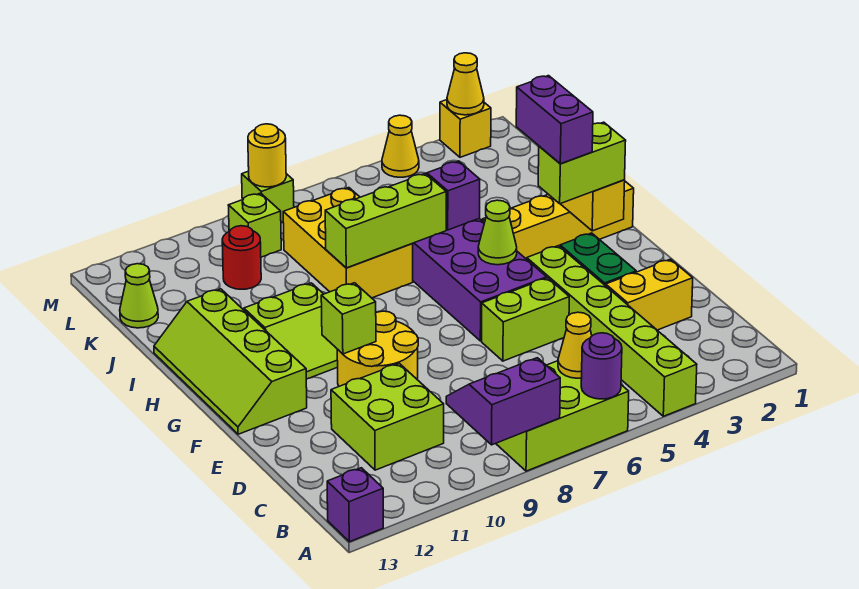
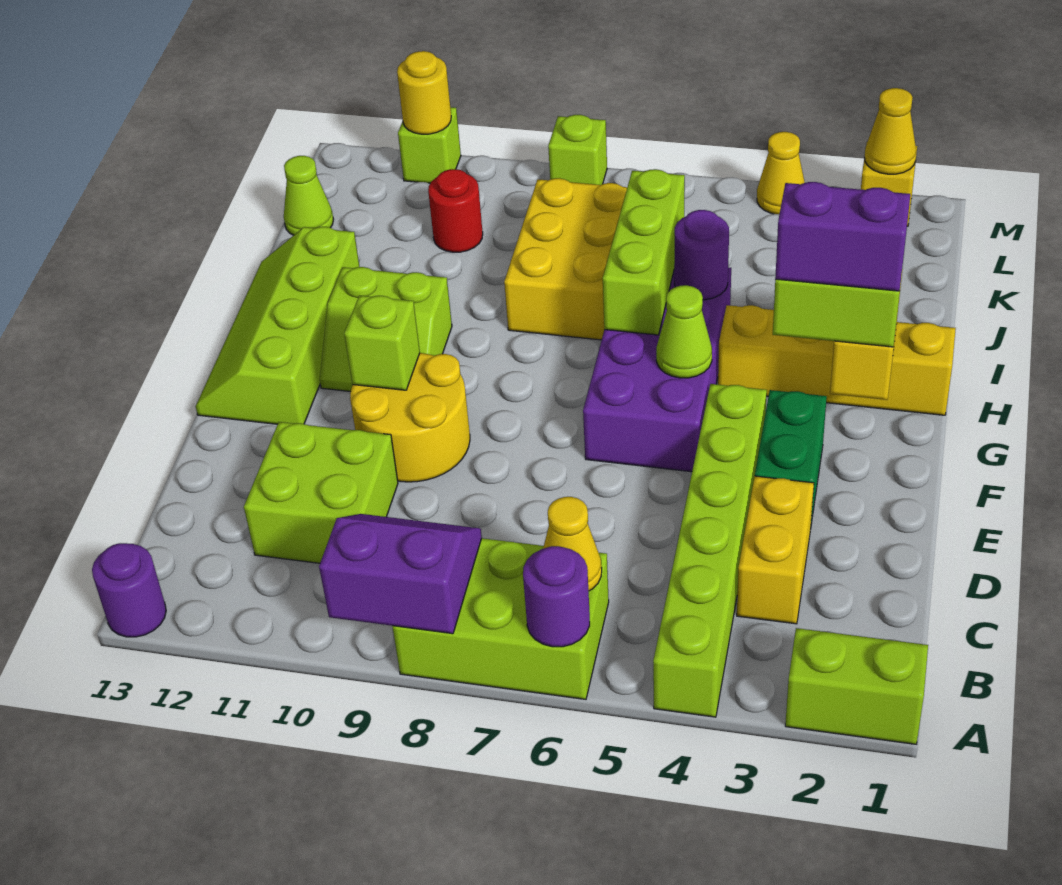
purple brick A13 level 1 -> purple round brick A13 level 1
yellow brick D2:D3 level 1 -> yellow brick C3:D3 level 1
lime brick E5:E6 level 1 -> lime brick A1:A2 level 1
purple brick G3:H3 level 4 -> purple brick G2:G3 level 4
purple brick I5 level 2 -> purple round brick I5 level 2
lime brick I6:I8 level 2 -> lime brick H6:J6 level 2
lime brick L9 level 1 -> lime brick M11 level 1
yellow round brick M8 level 2 -> yellow round brick M11 level 2

